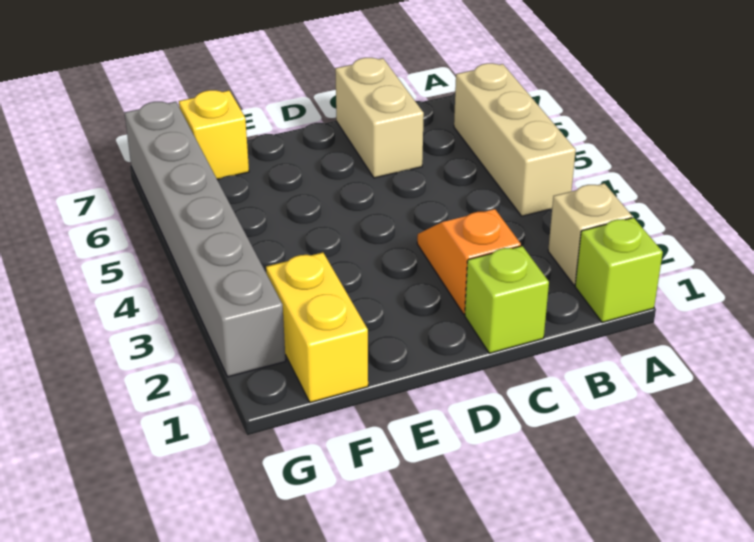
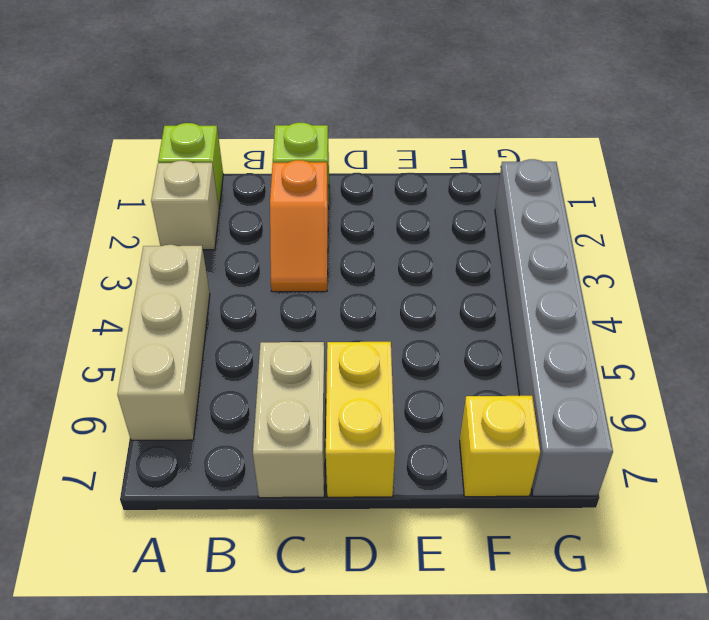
yellow brick F1:F2 level 1 -> yellow brick D6:D7 level 1

